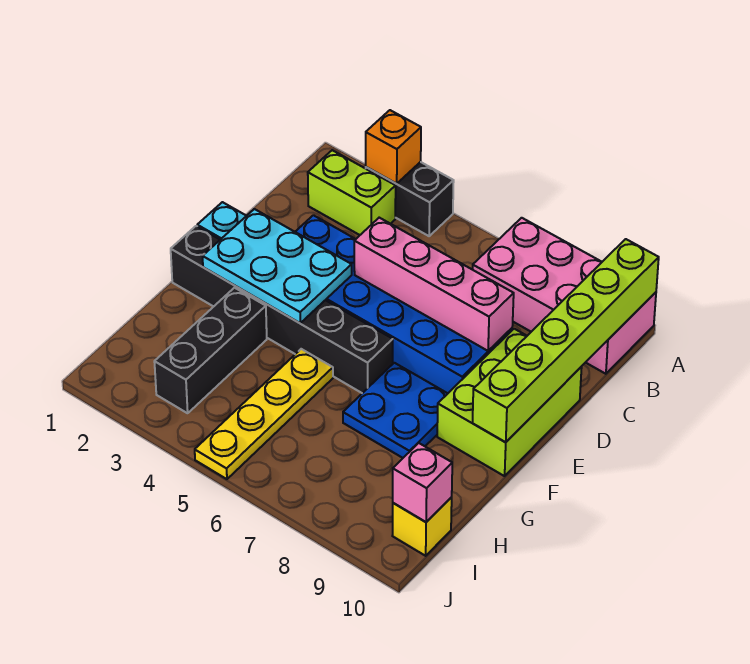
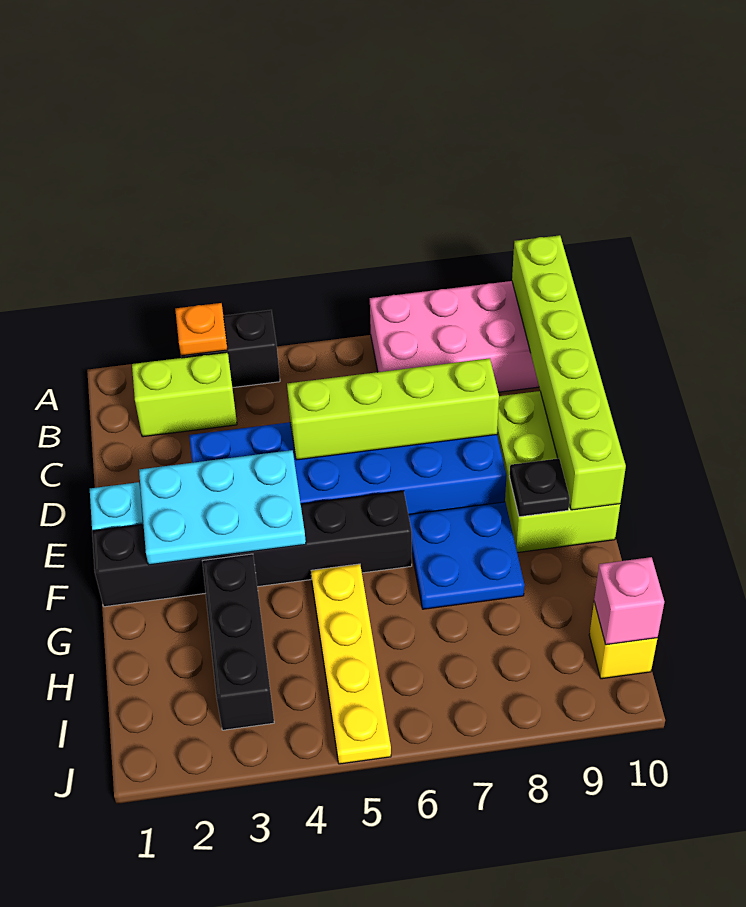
orange brick A3 level 2 -> orange plate A3 level 2
pink brick D5:D8 level 2 -> lime brick D5:D8 level 2
none -> black plate F9 level 2

